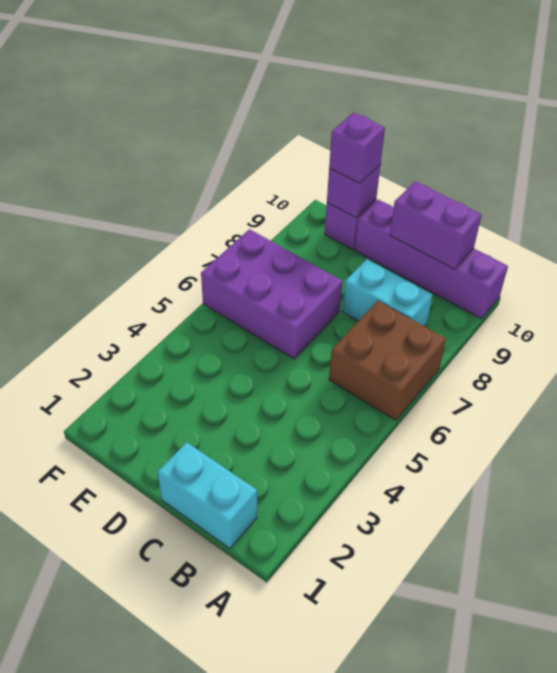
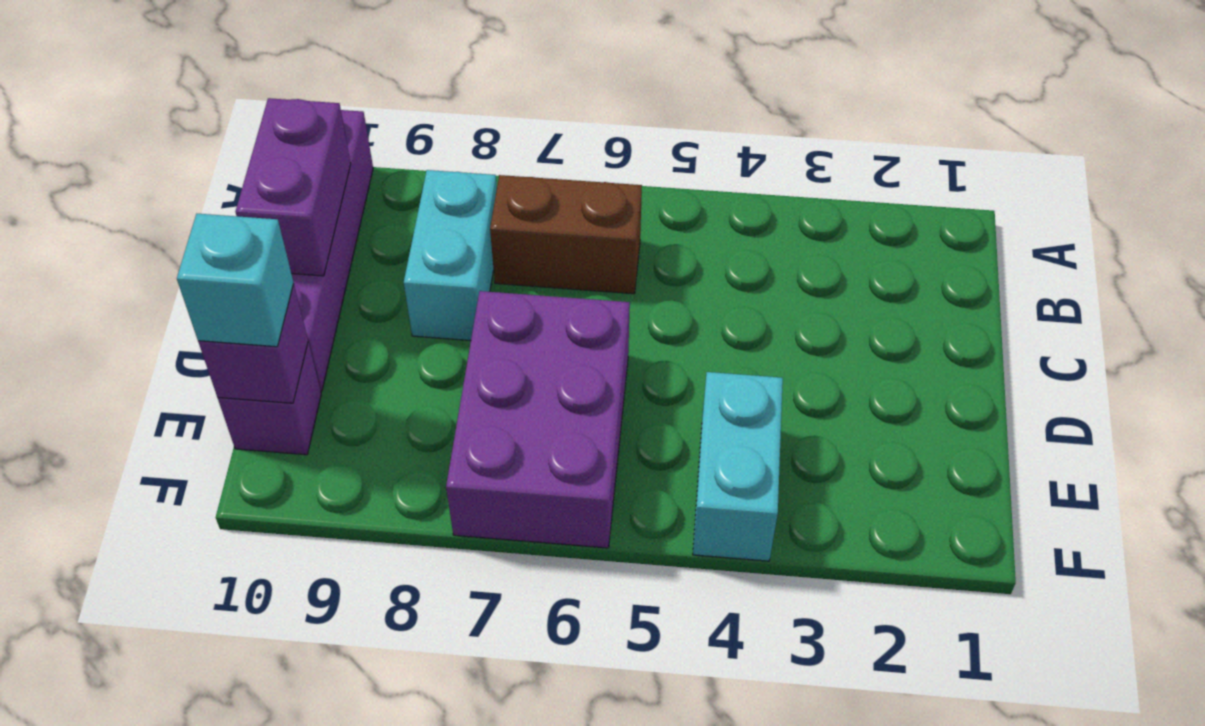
brown brick A6:B7 level 1 -> brown brick B6:B7 level 1
cyan brick B1:C1 level 1 -> cyan brick E4:F4 level 1
purple brick E10 level 3 -> cyan brick E10 level 3

